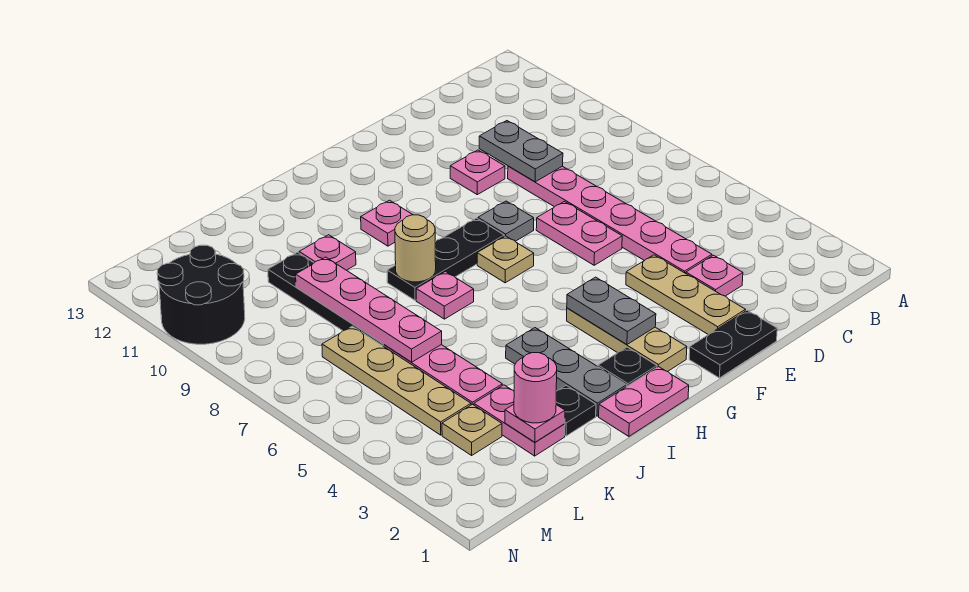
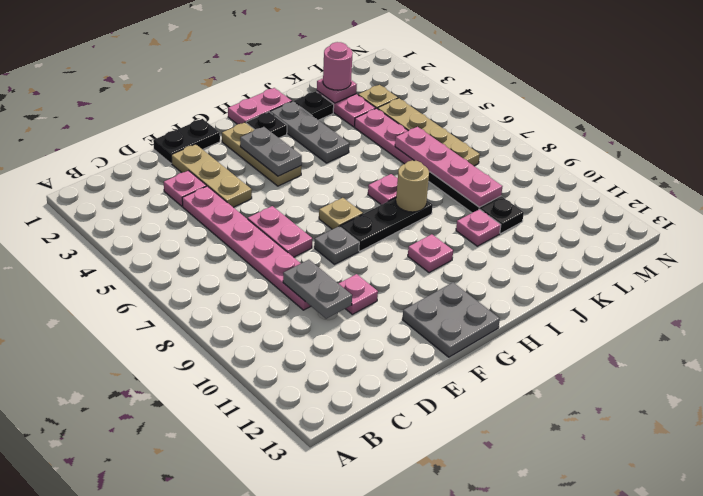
none -> grey plate F12:G13 level 1
black round brick M10:N11 level 1 -> none

